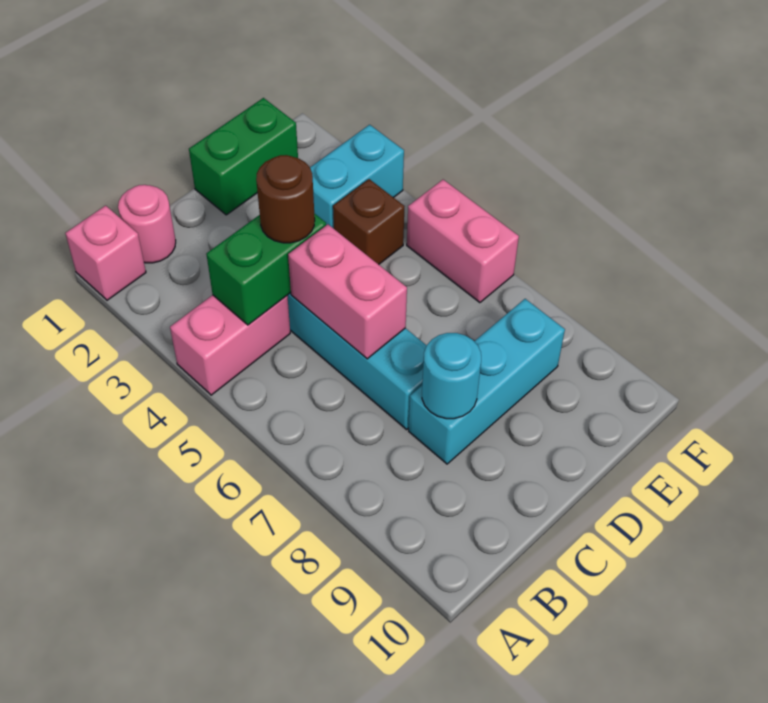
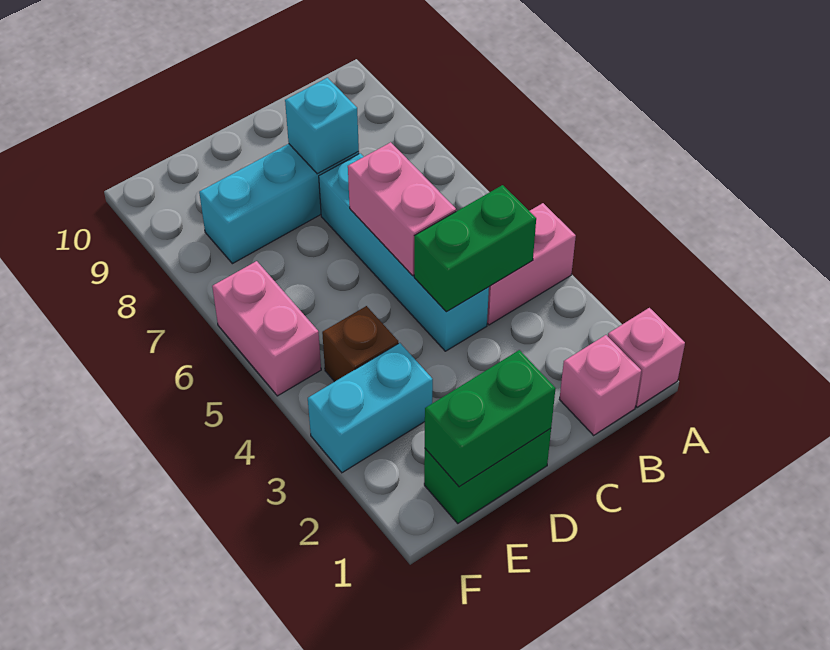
pink round brick B1 level 1 -> pink brick B1 level 1
brown round brick C4 level 3 -> none
cyan round brick C8 level 2 -> cyan brick C8 level 2
none -> green brick D1:E1 level 2

